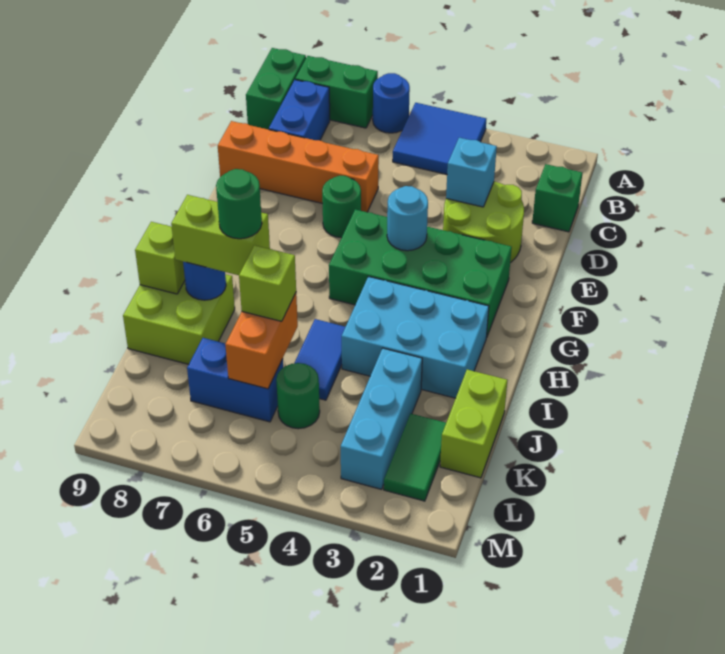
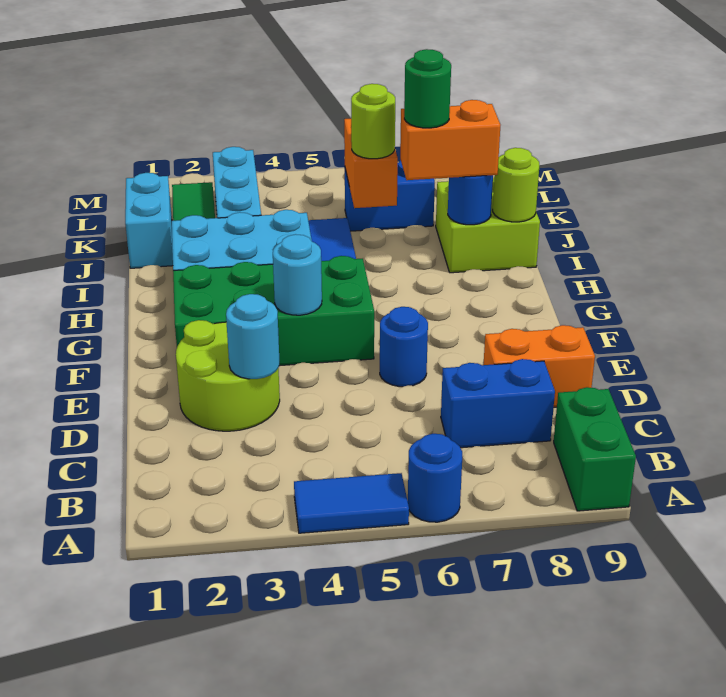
blue tile A4:B5 level 1 -> blue tile A4:A5 level 1
green brick A7:A8 level 1 -> none
blue brick B8:C8 level 1 -> blue brick C7:C8 level 1
green brick C1 level 1 -> none
cyan brick D3 level 2 -> cyan round brick D3 level 2
orange brick D6:D9 level 1 -> orange brick D8:D9 level 1
green round brick E6 level 1 -> blue round brick E6 level 1
lime brick I7:I8 level 3 -> orange brick I7:I8 level 3
lime brick I9 level 2 -> lime round brick I9 level 2
lime brick J1:K1 level 1 -> cyan brick J1:K1 level 1
lime brick J6 level 3 -> lime round brick J6 level 3
green round brick K5 level 1 -> none

